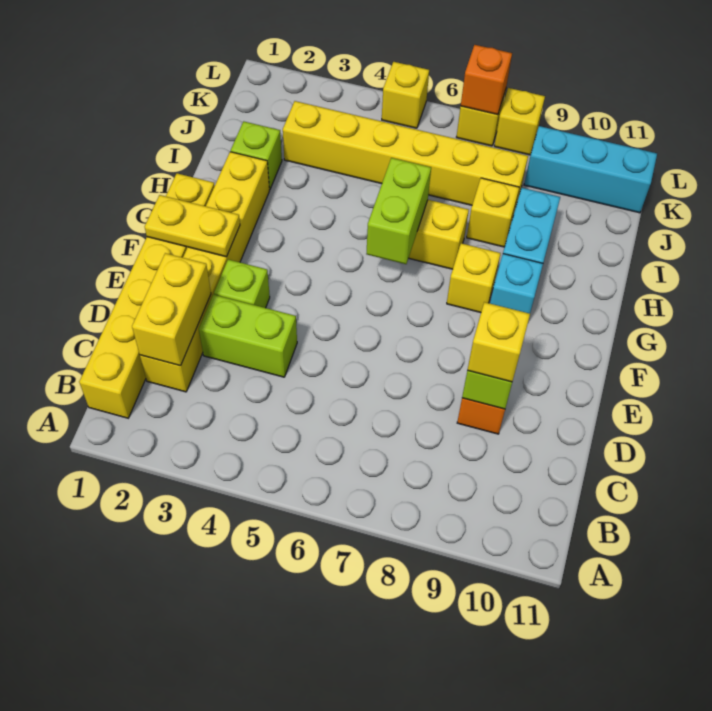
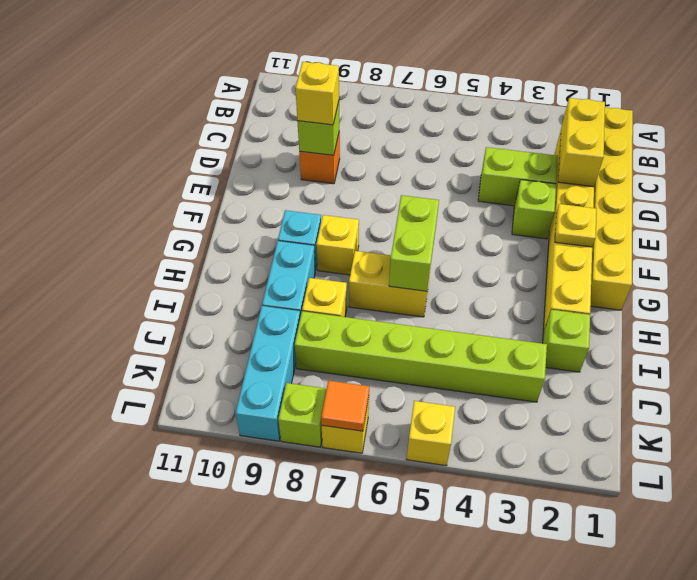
yellow plate F1:F2 level 2 -> yellow plate F2 level 2
yellow brick J3:J8 level 1 -> lime brick J3:J8 level 1
cyan brick K9:K11 level 1 -> cyan brick J9:L9 level 1
orange brick L7 level 2 -> orange tile L7 level 2
yellow brick L8 level 1 -> lime brick L8 level 1

